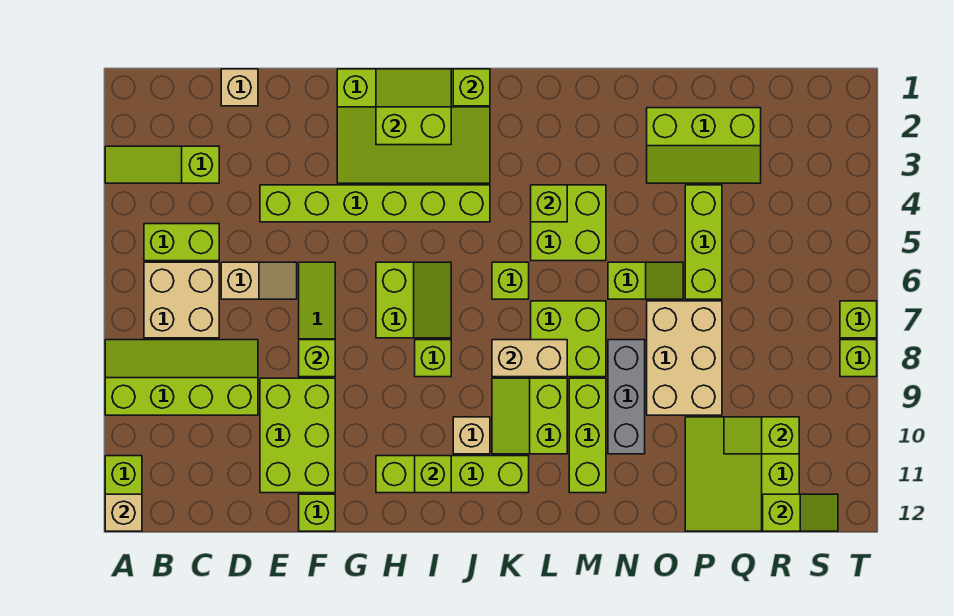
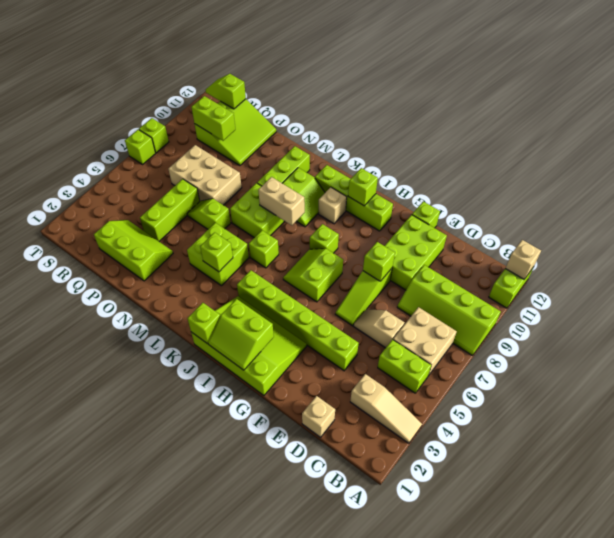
lime slope A3:C3 level 1 top C -> tan slope A3:C3 level 1 top C
grey brick N8:N10 level 1 -> none
tan brick O7:P9 level 1 -> tan brick O7:Q8 level 1
lime slope Q10:R10 level 2 top R -> lime brick Q10:R10 level 2

